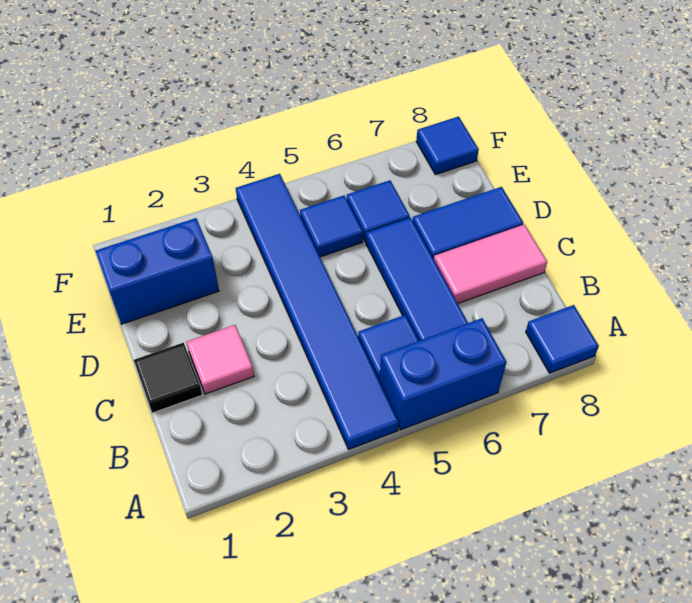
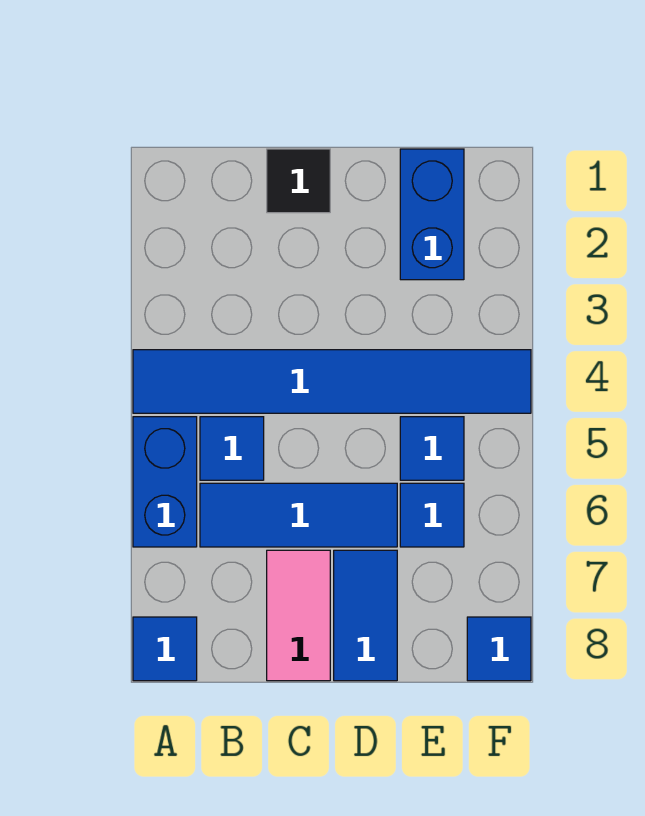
pink tile C2 level 1 -> none

